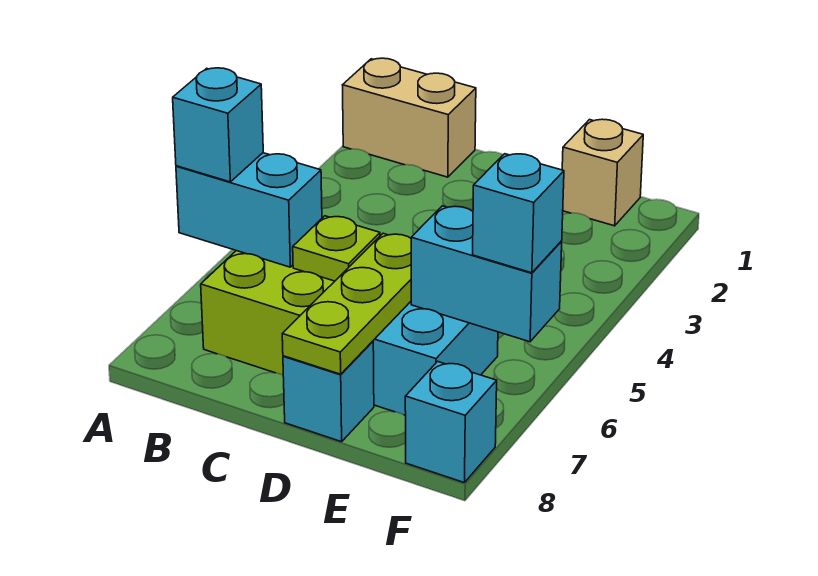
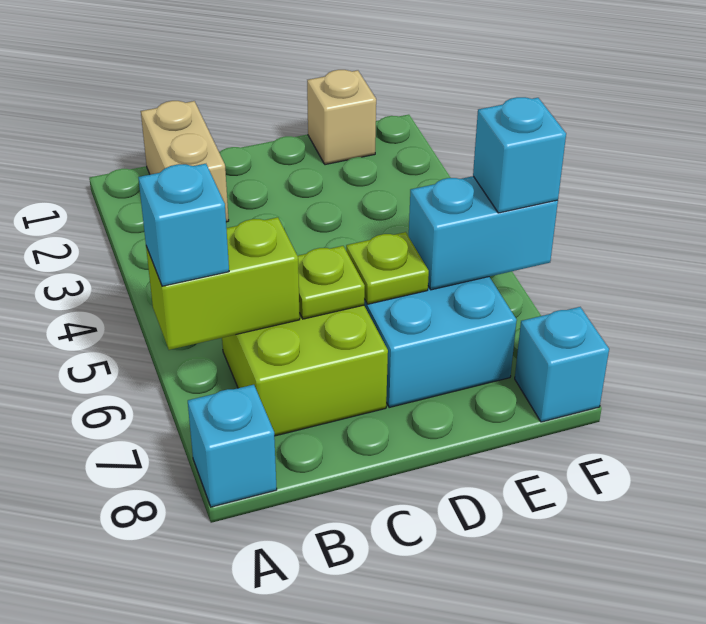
tan brick A1:B1 level 1 -> tan brick B1:B2 level 1
cyan brick A6:B6 level 2 -> lime brick A6:B6 level 2
lime plate D6:D8 level 2 -> lime plate D6 level 2
cyan brick D8 level 1 -> cyan brick A8 level 1

